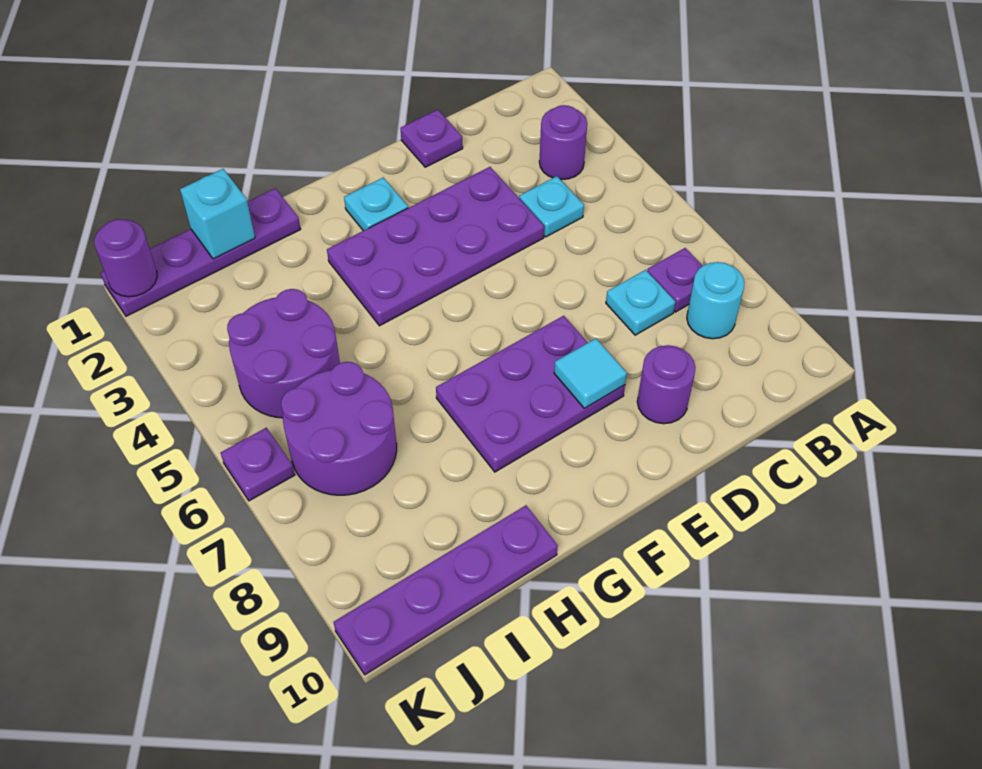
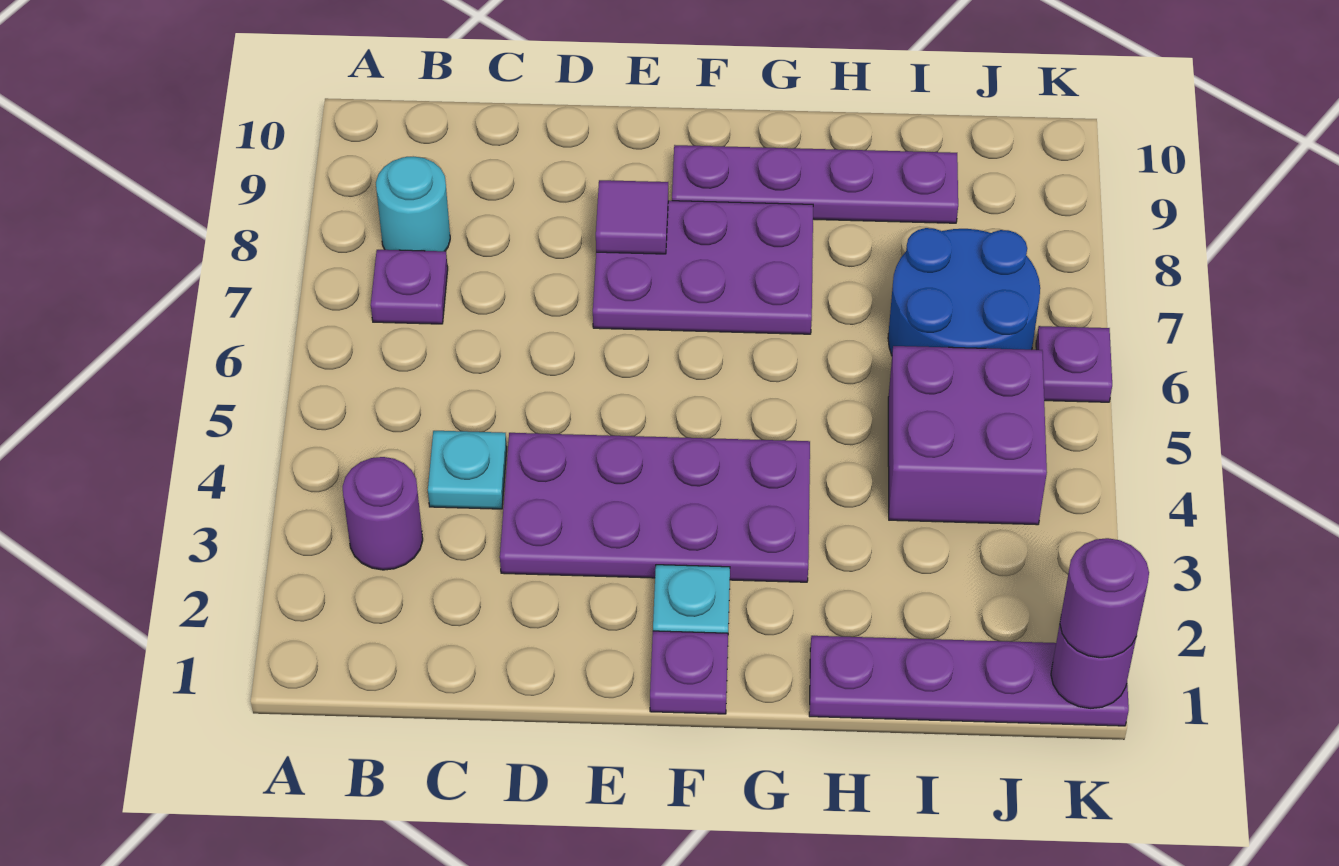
cyan plate C7 level 1 -> none
purple plate D1 level 1 -> purple plate F1 level 1
purple round brick D9 level 1 -> purple round brick K1 level 3
cyan tile E8 level 2 -> purple tile E8 level 2
purple plate H10:K10 level 1 -> purple plate F9:I9 level 1
cyan brick I1 level 2 -> none
purple round brick I4:J5 level 1 -> purple brick I4:J5 level 1
purple round brick I6:J7 level 1 -> blue round brick I6:J7 level 1

